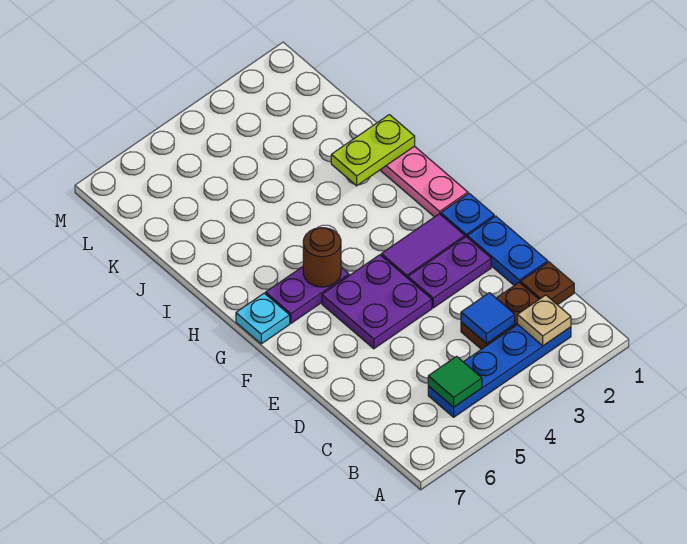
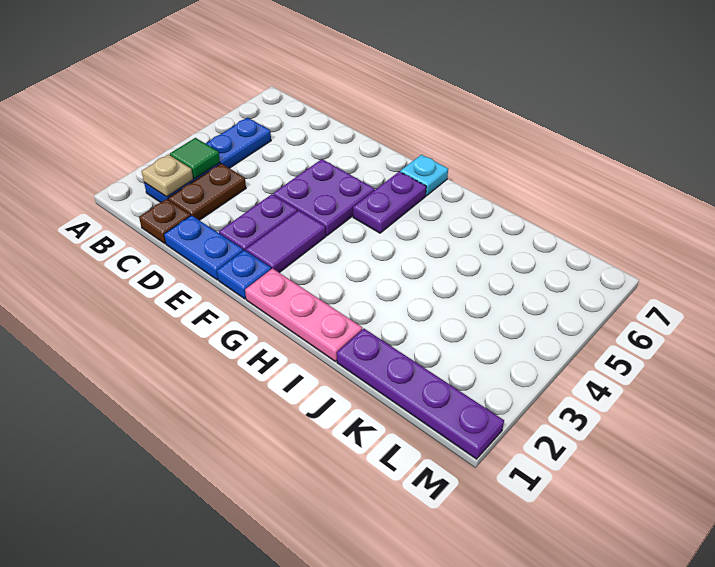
green tile B5 level 2 -> green tile B3 level 2
blue tile C3 level 2 -> none
brown round brick G5 level 2 -> none
lime plate I1:I2 level 2 -> none
none -> purple plate J1:M1 level 1

